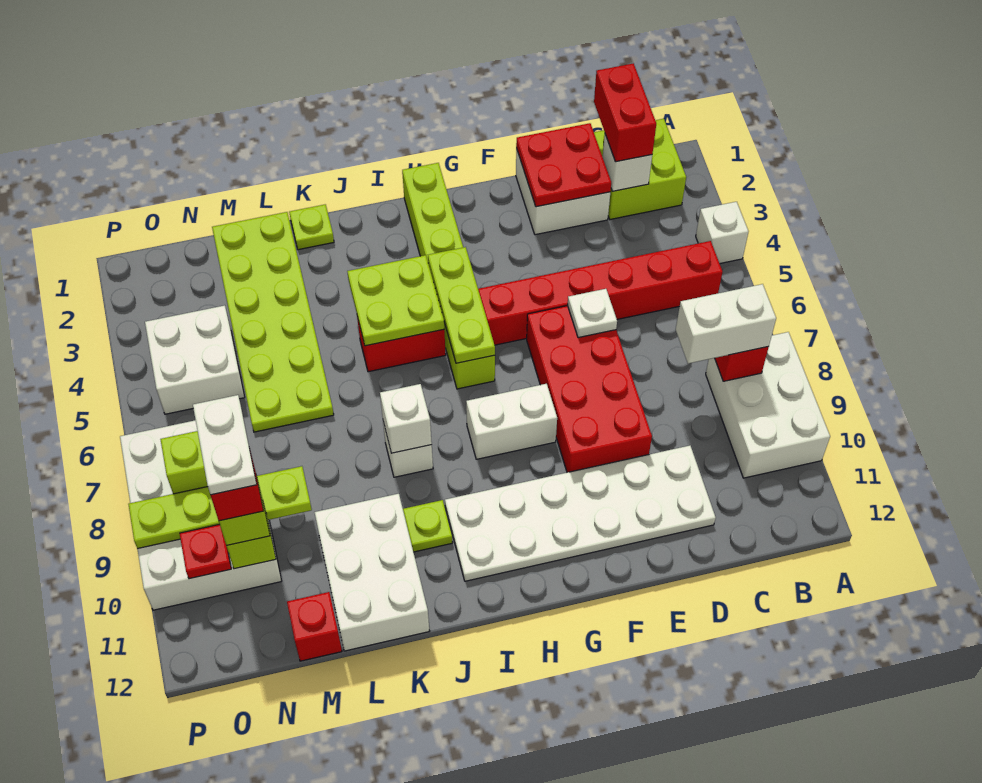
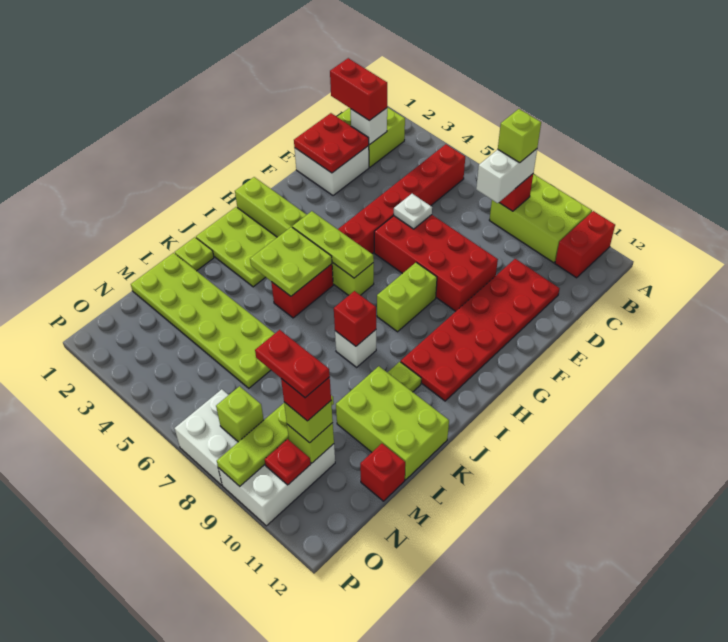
white brick A4 level 1 -> none
white brick A8:B10 level 1 -> lime brick A8:B10 level 1
none -> red brick A11:B11 level 1
none -> lime brick B8 level 4
white plate D10:I11 level 1 -> red plate D10:I11 level 1
white brick G8:H8 level 1 -> lime brick G8:H8 level 1
none -> lime plate I1:J3 level 1
white brick J8 level 2 -> red brick J8 level 2
white brick K10:L12 level 1 -> lime brick K10:L12 level 1
white brick N4:O5 level 1 -> none
white plate N9:N10 level 5 -> red plate N9:N10 level 5

